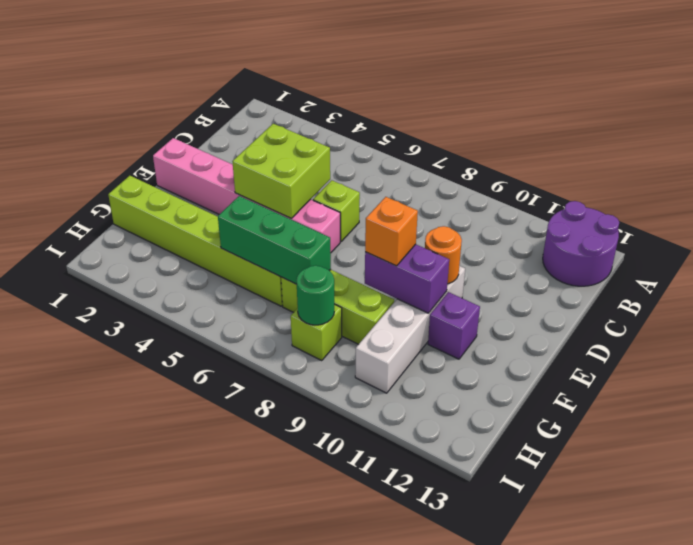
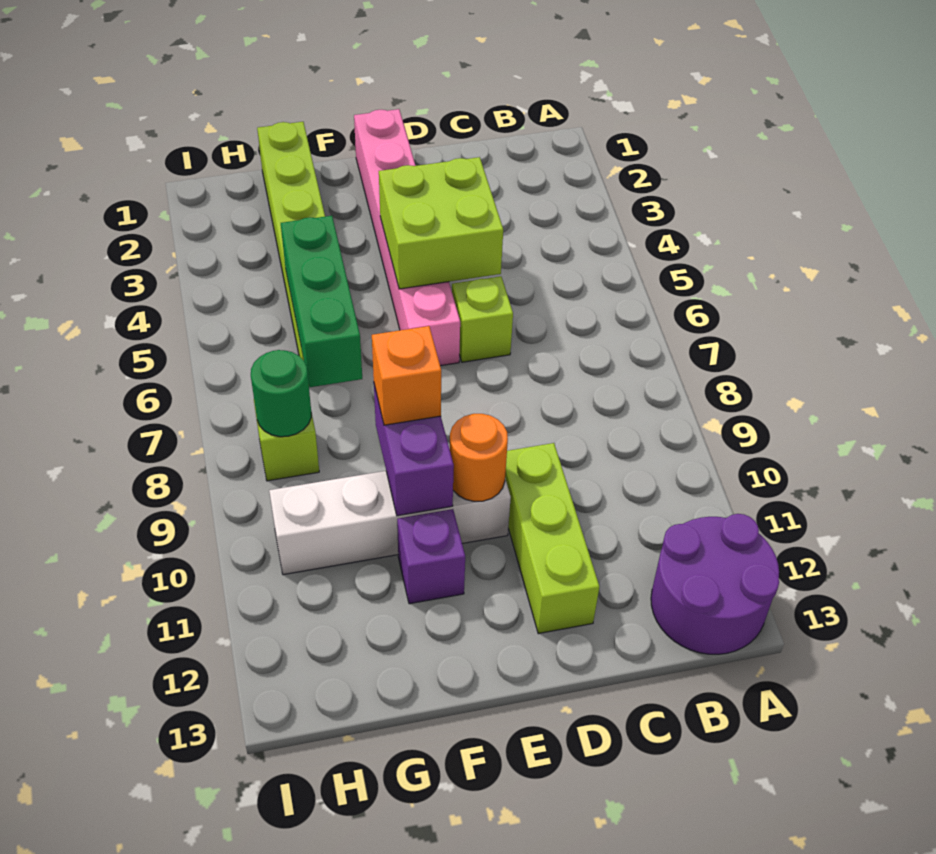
lime brick G7:G9 level 1 -> lime brick D10:D12 level 1

